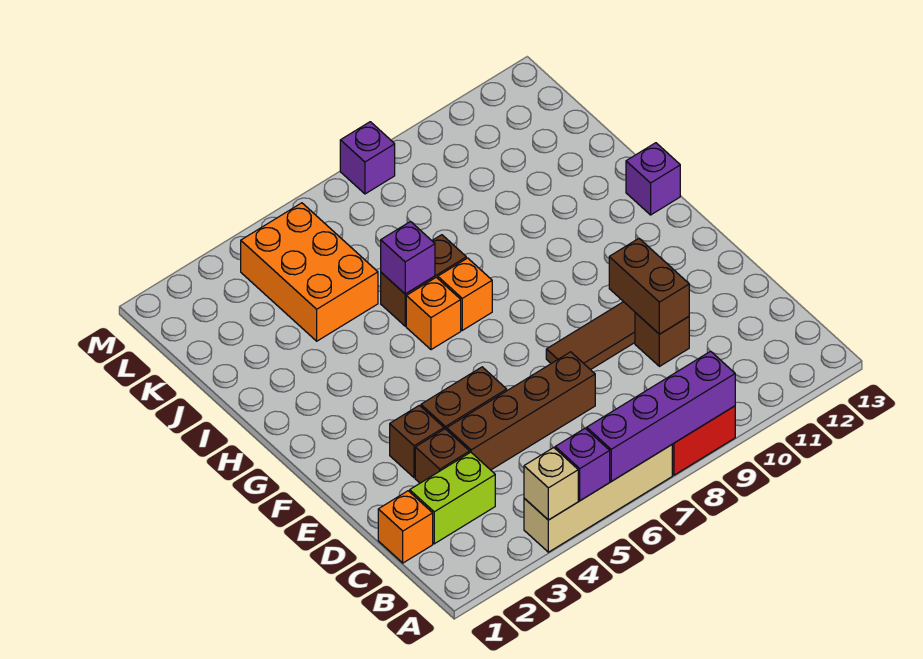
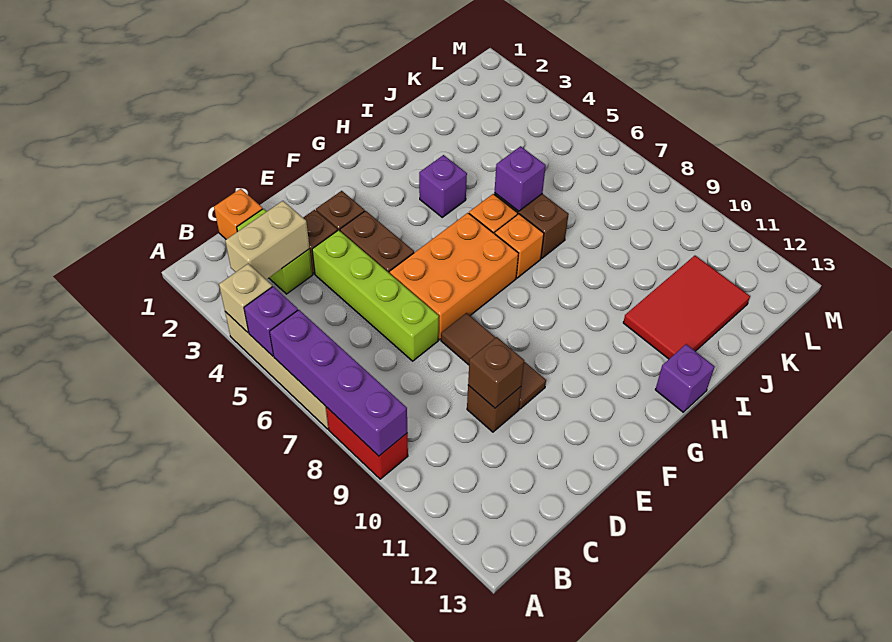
none -> tan brick B3:C3 level 2
brown brick D4:D7 level 1 -> lime brick D4:D7 level 1
brown brick D10:E10 level 2 -> brown brick D10 level 2
none -> red tile I11:K12 level 1
orange brick J4:L5 level 1 -> orange brick E6:G7 level 1
purple brick M8 level 1 -> purple brick H4 level 1

